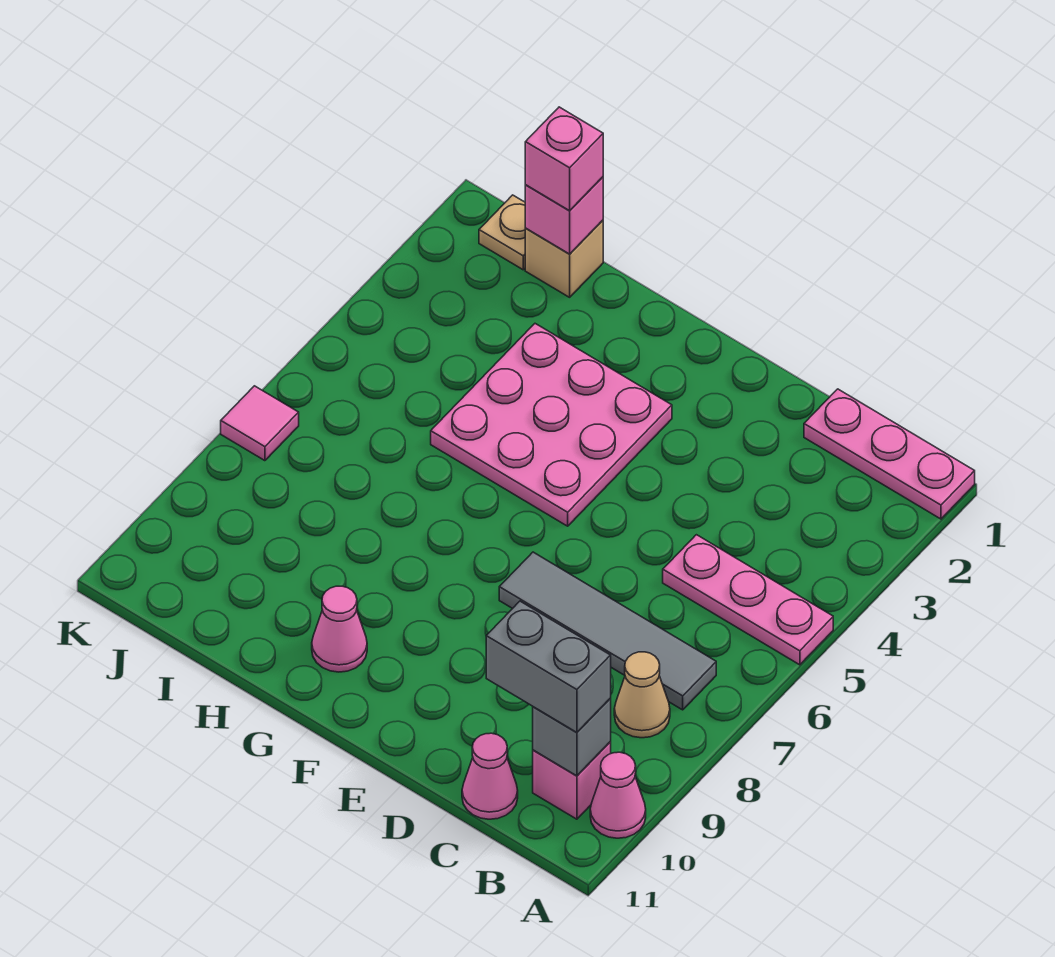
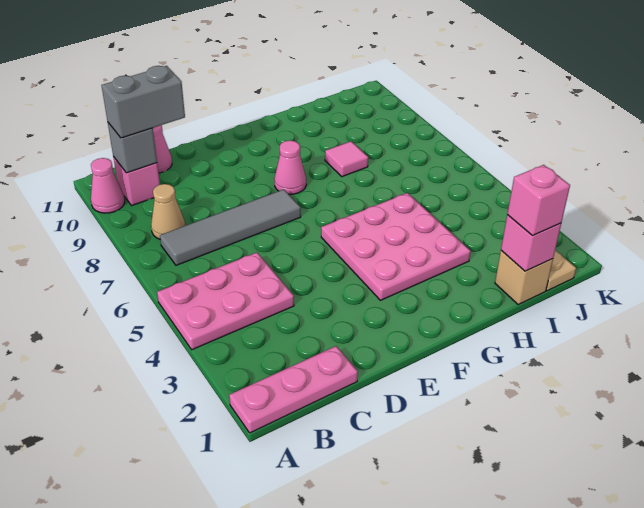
pink plate A5:C5 level 1 -> pink plate A4:C5 level 1
pink cone G10 level 1 -> pink cone F8 level 1
pink tile K7 level 1 -> pink tile H8 level 1

